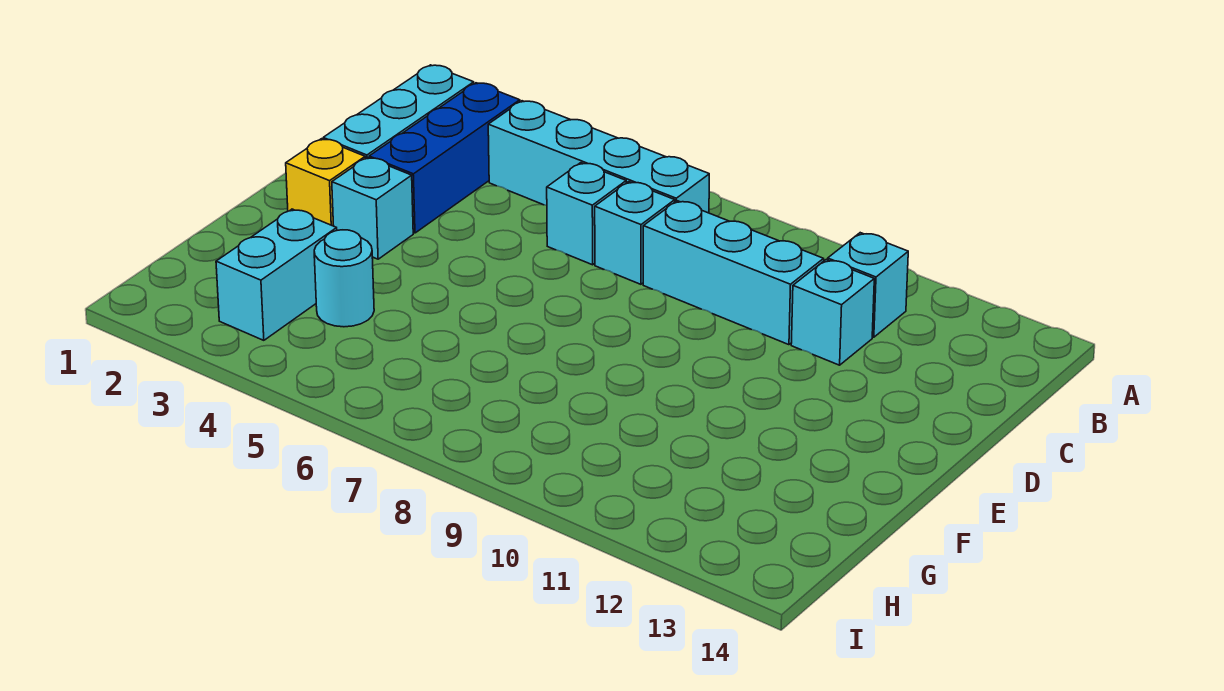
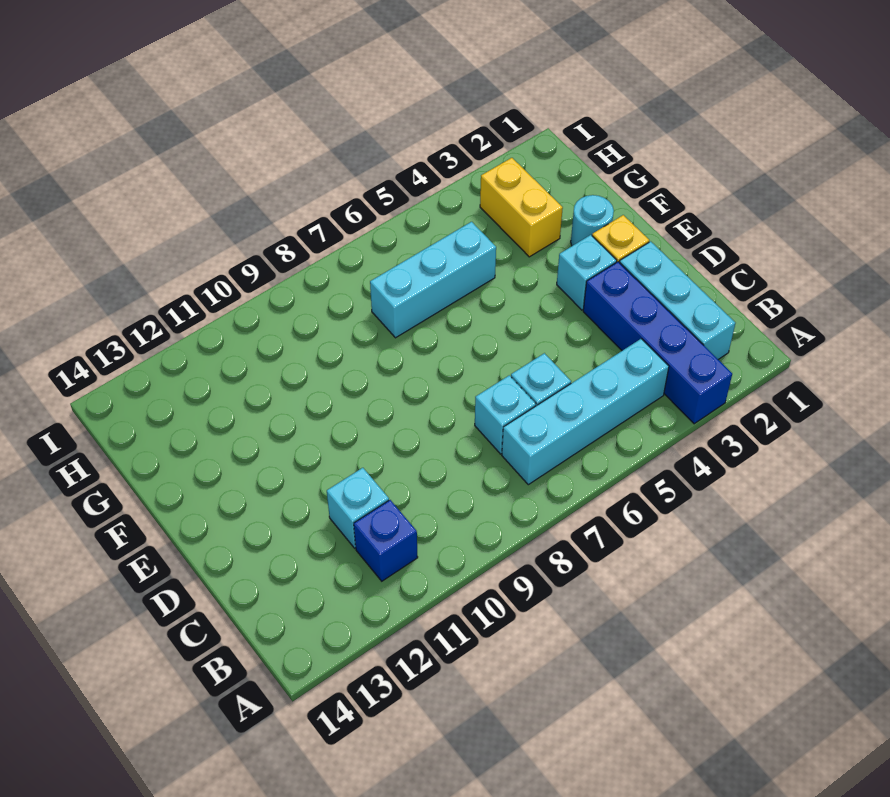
blue brick B3:D3 level 1 -> blue brick A3:D3 level 1
cyan brick B11 level 1 -> blue brick B11 level 1
cyan brick C8:C10 level 1 -> cyan brick G5:G7 level 1
cyan brick G3:H3 level 1 -> yellow brick G3:H3 level 1
cyan round brick G4 level 1 -> cyan round brick F2 level 1

